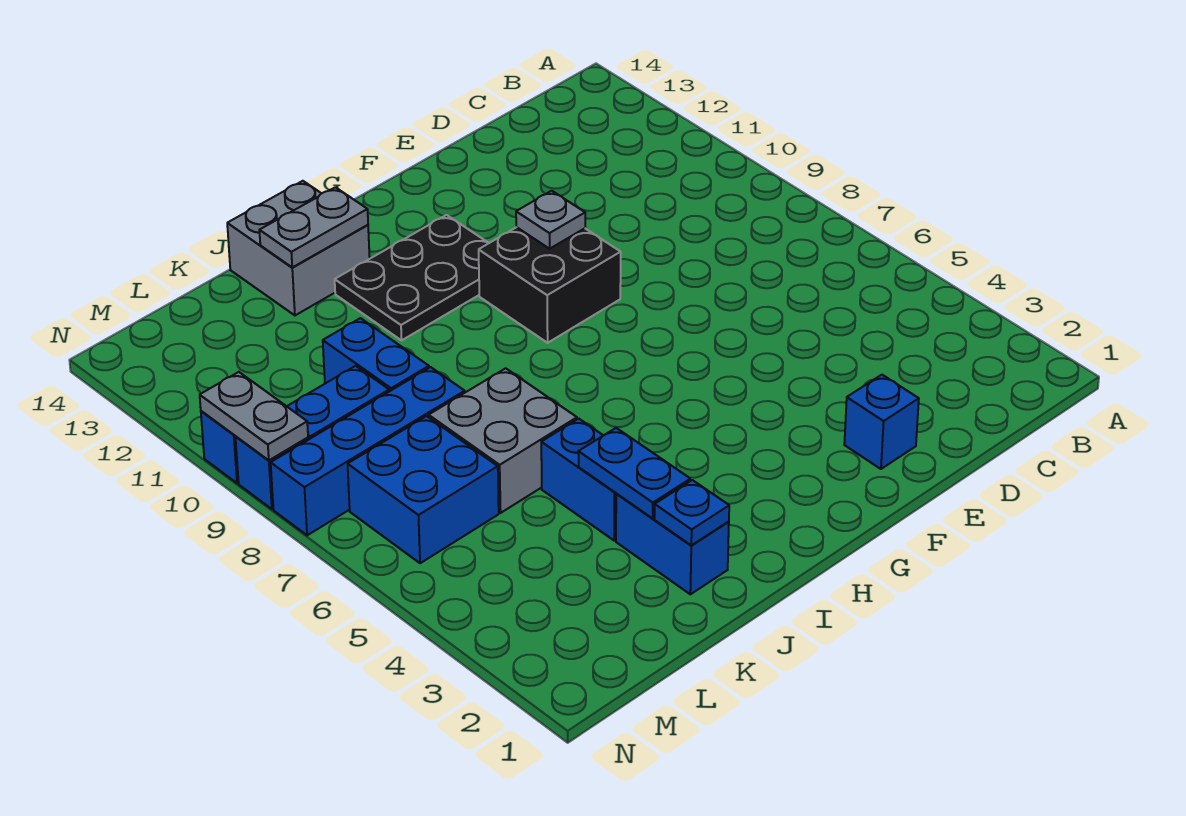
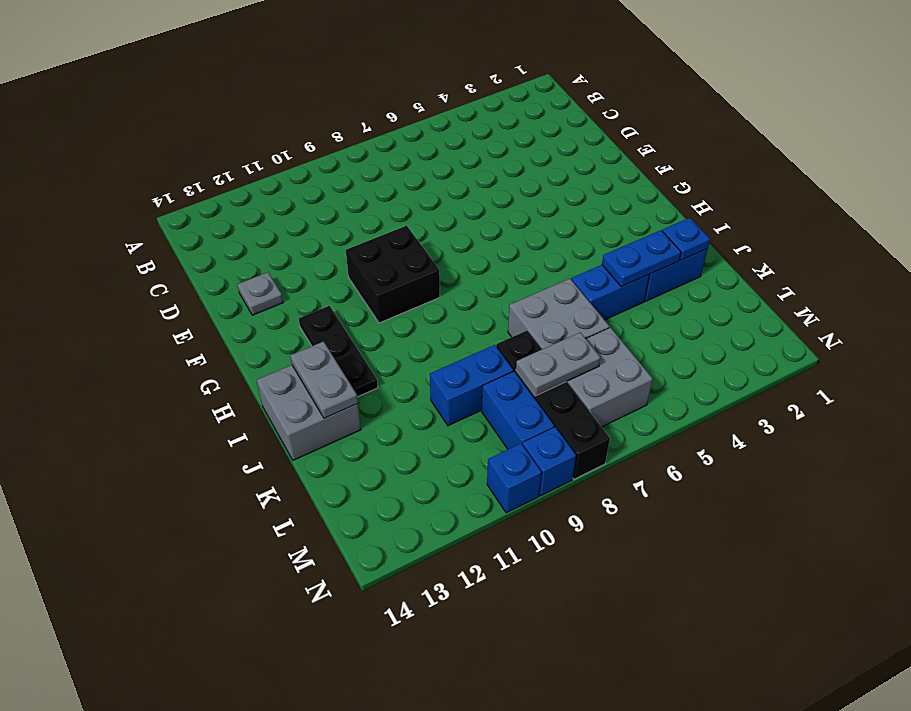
blue brick E2 level 1 -> none
grey plate F10 level 2 -> grey plate E13 level 1
black plate G11:I12 level 1 -> black plate G12:I12 level 1
blue brick K8:N8 level 1 -> black brick K8:N8 level 1
blue brick L6:M7 level 1 -> grey brick L6:M7 level 1
grey plate N9:N10 level 2 -> grey plate L7:L8 level 2

